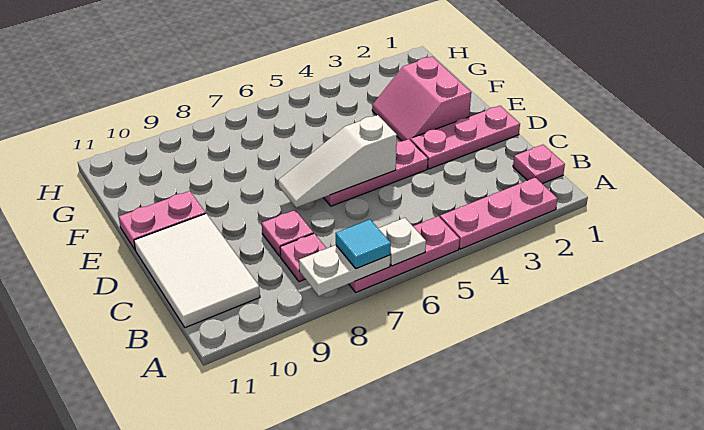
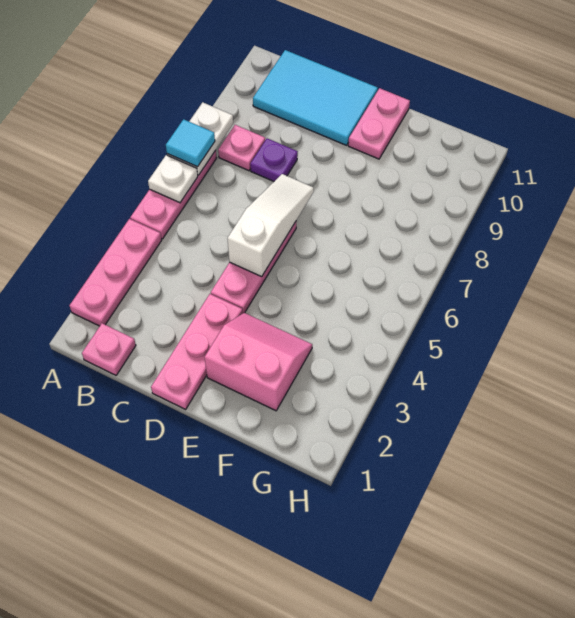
white tile B10:D11 level 1 -> cyan tile B10:D11 level 1
pink plate C8 level 1 -> purple plate C8 level 1

